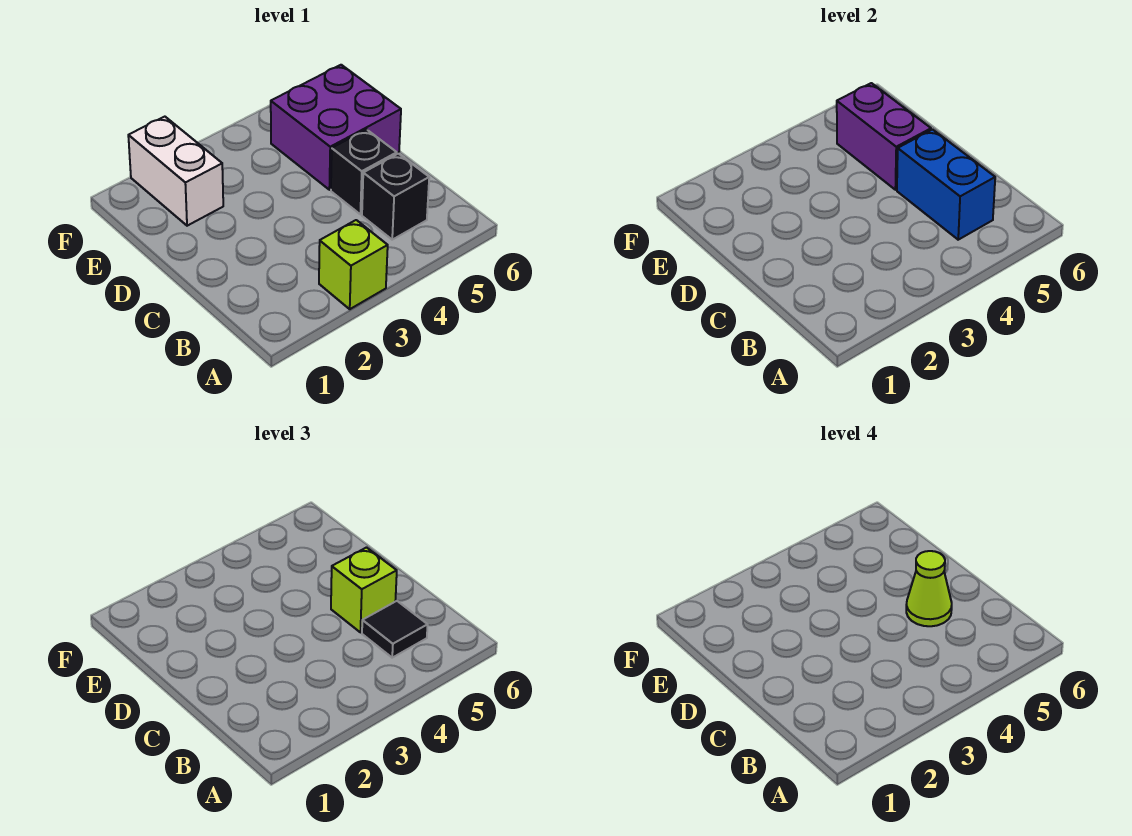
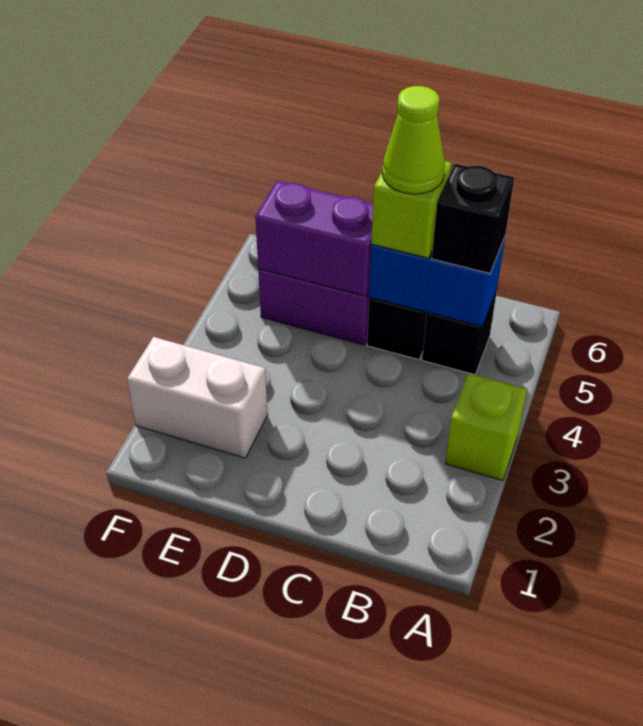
black tile B5 level 3 -> black brick B5 level 3

